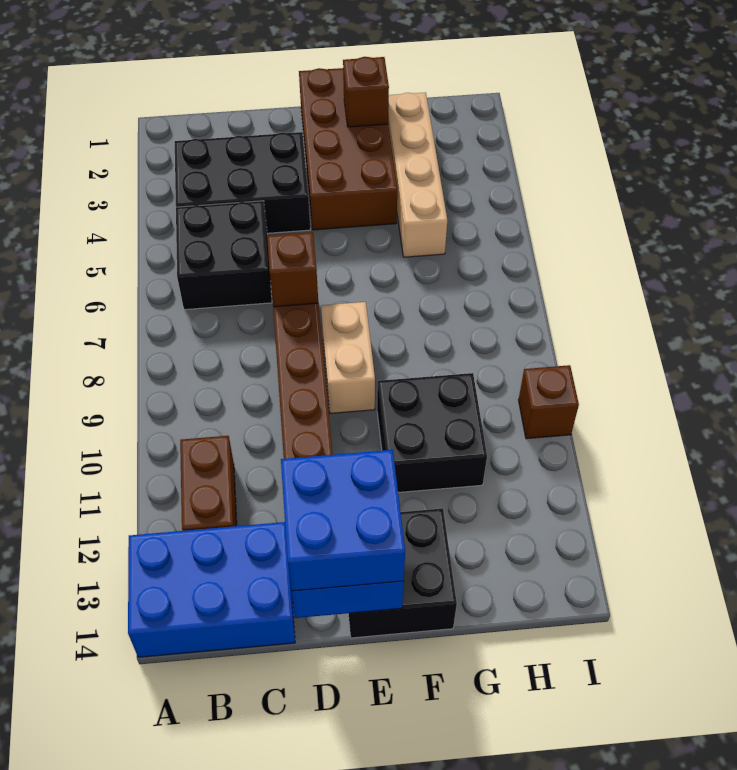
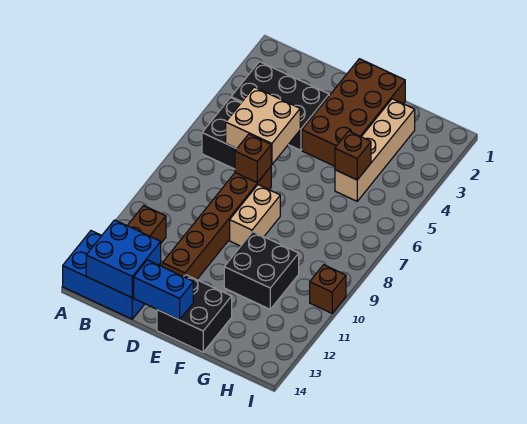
none -> tan brick C5:D6 level 2
blue brick D13:E14 level 3 -> blue brick B13:C14 level 2
brown brick F2 level 2 -> brown brick G5 level 2

